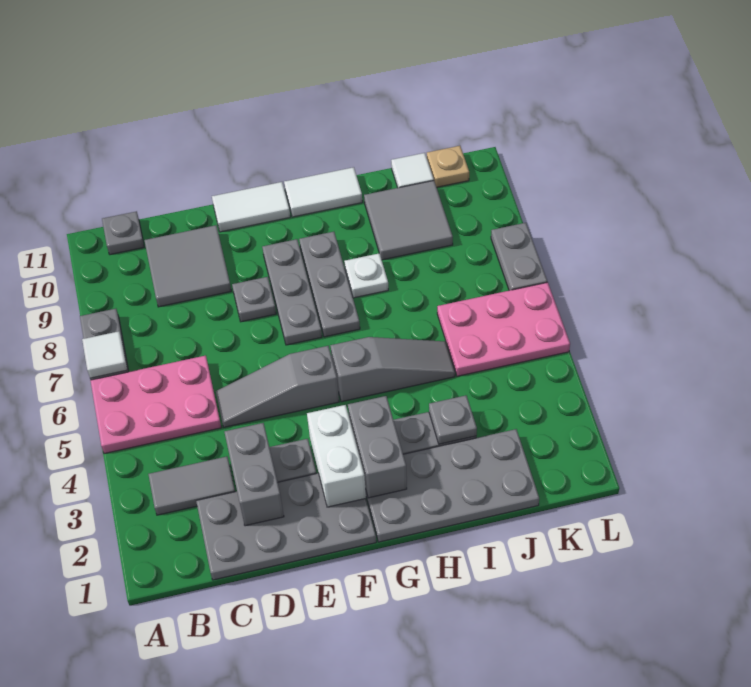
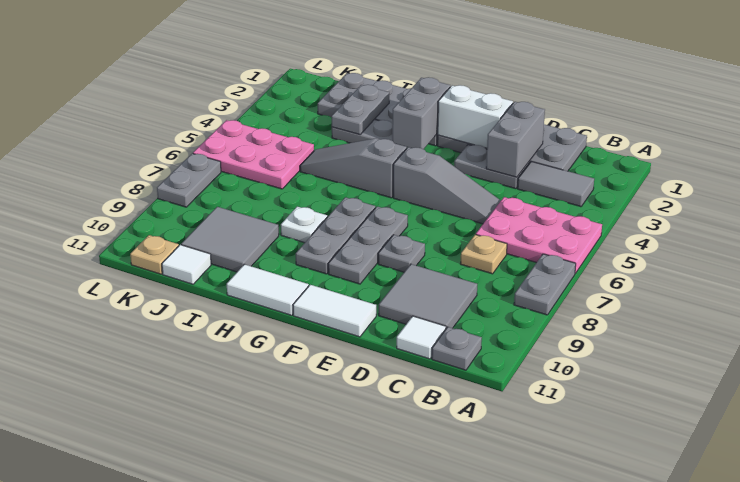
white tile A7 level 2 -> white tile C11 level 1
none -> tan plate C7 level 1
white brick F2:F3 level 2 -> white brick E2:F2 level 2
grey plate I3 level 2 -> grey plate I2:I3 level 2

